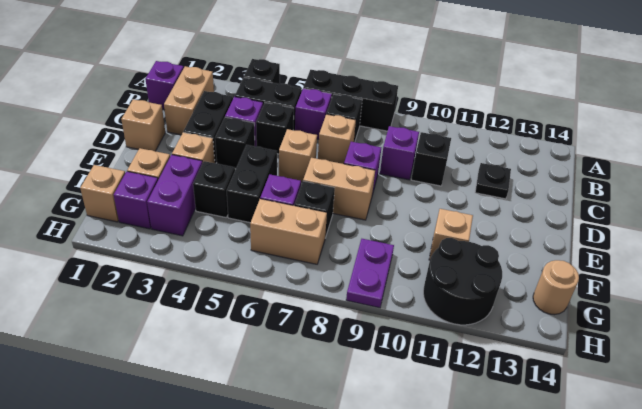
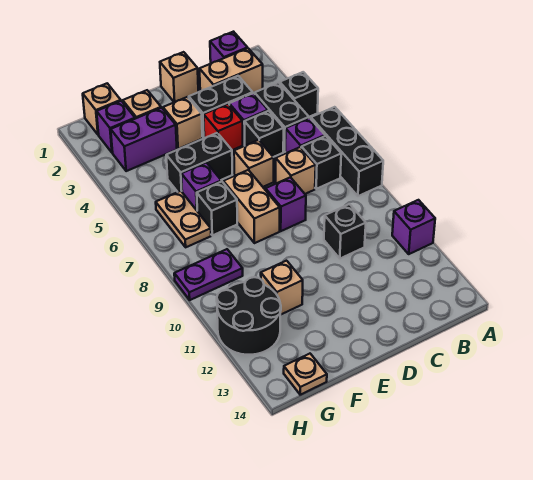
purple brick C9 level 1 -> purple brick A11 level 1
black plate C12 level 1 -> none
black brick D4 level 1 -> red brick D4 level 1
black brick F4 level 1 -> none
tan brick G6:G7 level 1 -> tan plate G6:G7 level 1
tan round brick G14 level 1 -> tan plate G14 level 1

